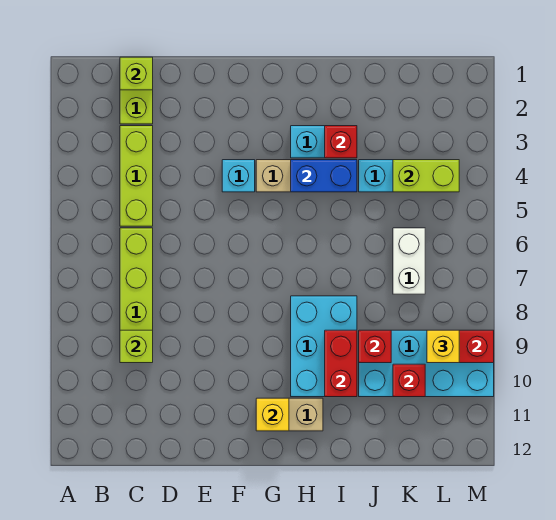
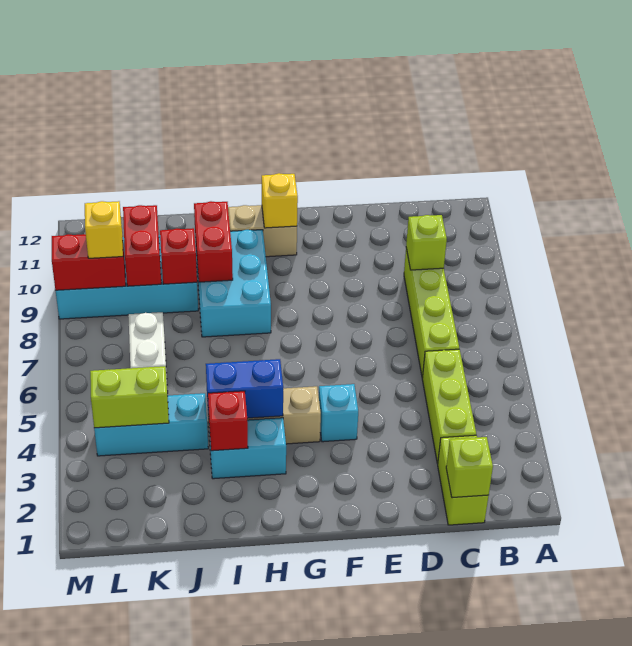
red brick K10 level 2 -> red brick K9:K10 level 2

